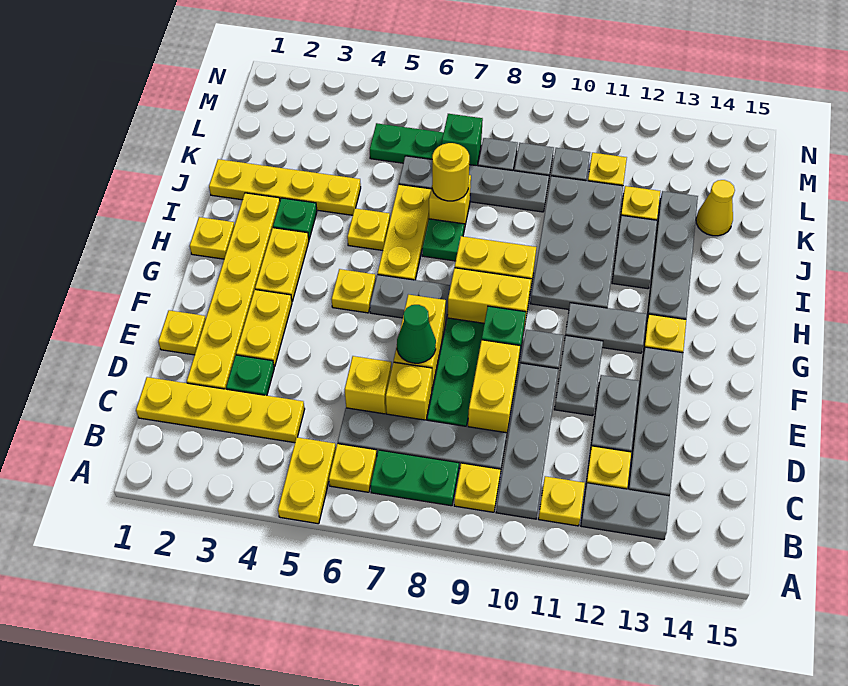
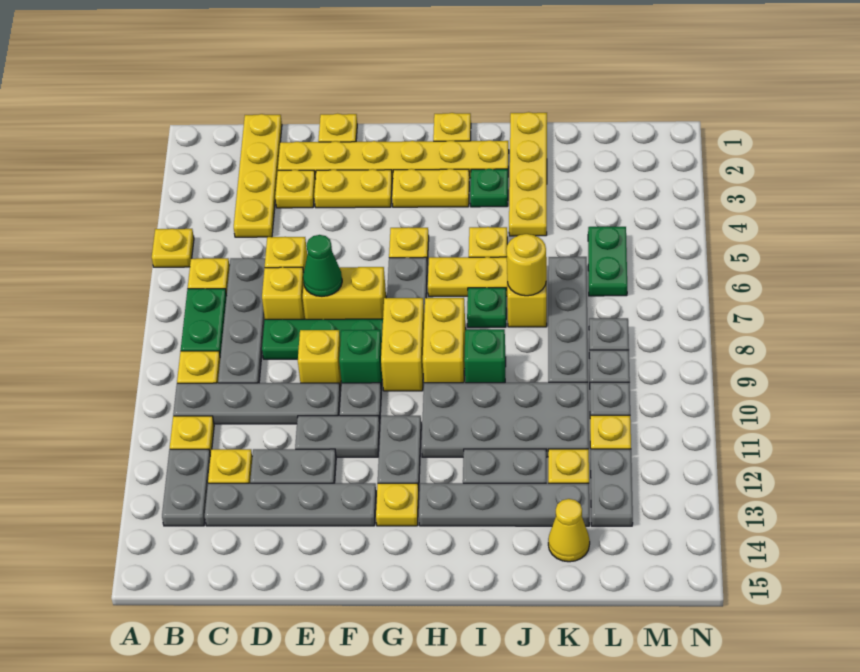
yellow plate A5:B5 level 1 -> yellow plate A5 level 1
green plate D3 level 1 -> yellow plate D3 level 1
yellow brick D9:E9 level 1 -> yellow brick E9 level 1
green brick L7 level 1 -> green brick I9 level 1
none -> grey plate L12:L13 level 1

